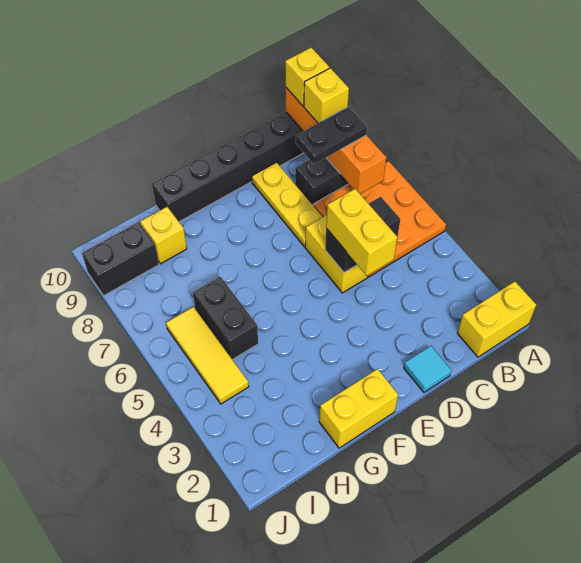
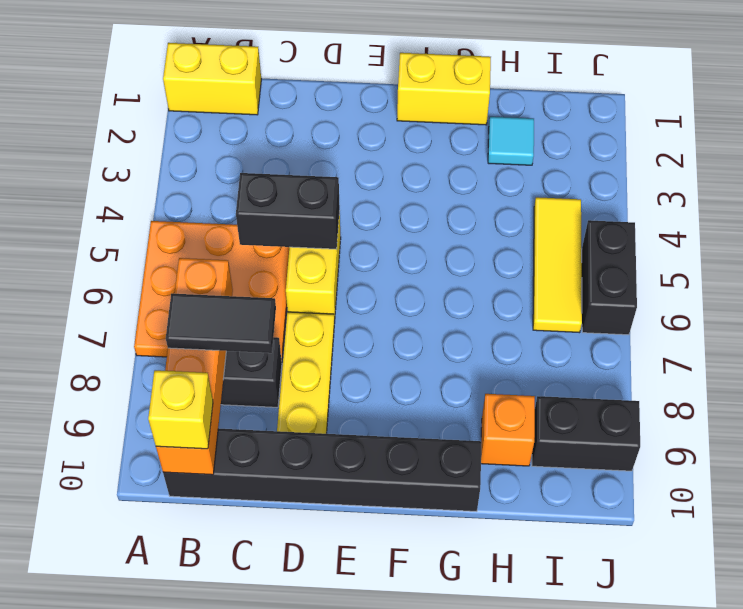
black plate B8:C8 level 3 -> black tile B8:C8 level 3
yellow brick B9 level 3 -> none
cyan tile D1 level 1 -> cyan tile H2 level 1
yellow brick D4:D5 level 3 -> none
black brick H5:H6 level 1 -> black brick J5:J6 level 1
yellow brick H9 level 1 -> orange brick H9 level 1

